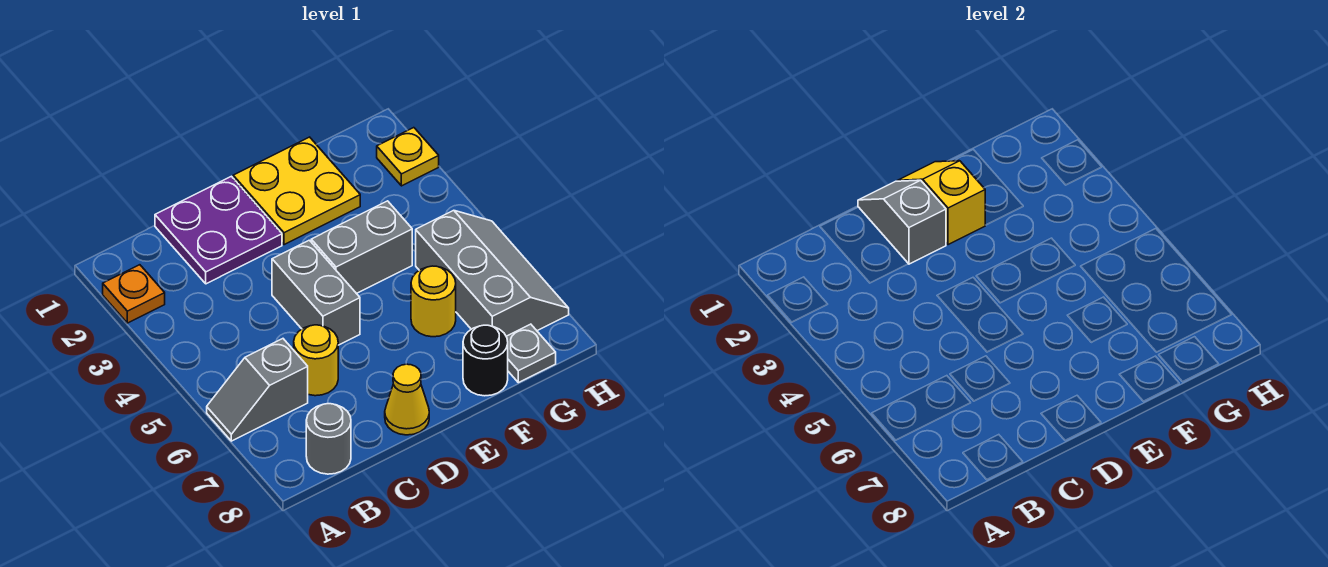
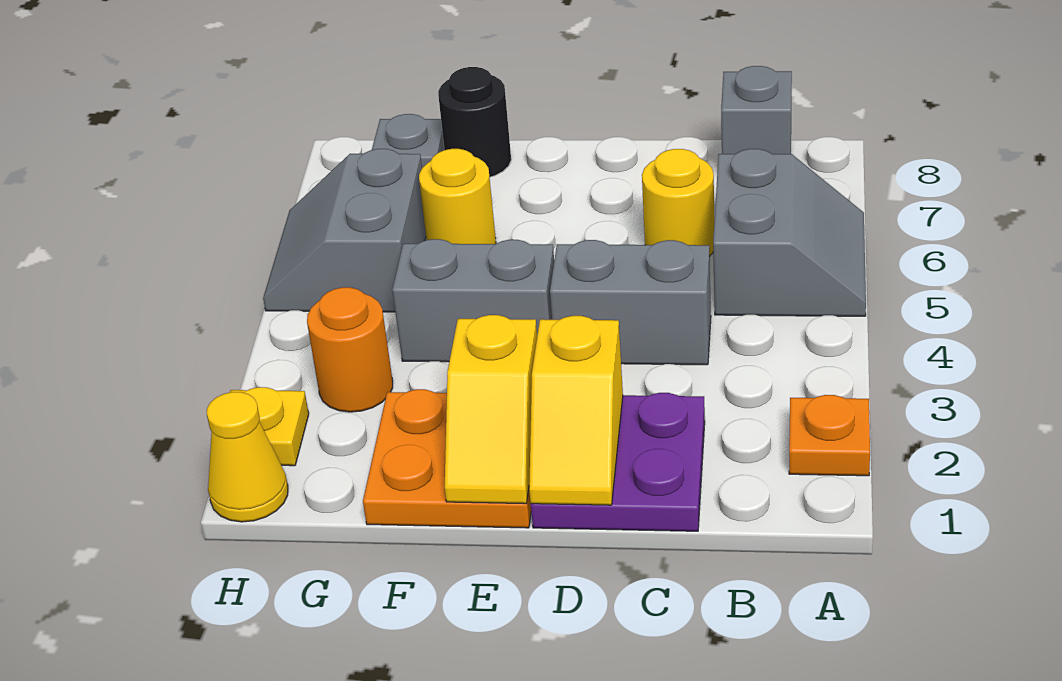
grey slope A6:B6 level 1 top B -> grey slope A5:B6 level 1 top B
grey round brick B8 level 1 -> grey brick B8 level 1
grey slope D1:D2 level 2 top 2 -> yellow slope D1:D2 level 2 top 2
grey brick D4:D5 level 1 -> grey brick C4:D4 level 1
yellow cone D8 level 1 -> yellow cone H1 level 1
yellow plate E1:F2 level 1 -> orange plate E1:F2 level 1
none -> orange round brick G3 level 1
grey slope G5:H7 level 1 top G -> grey slope G5:H6 level 1 top G

